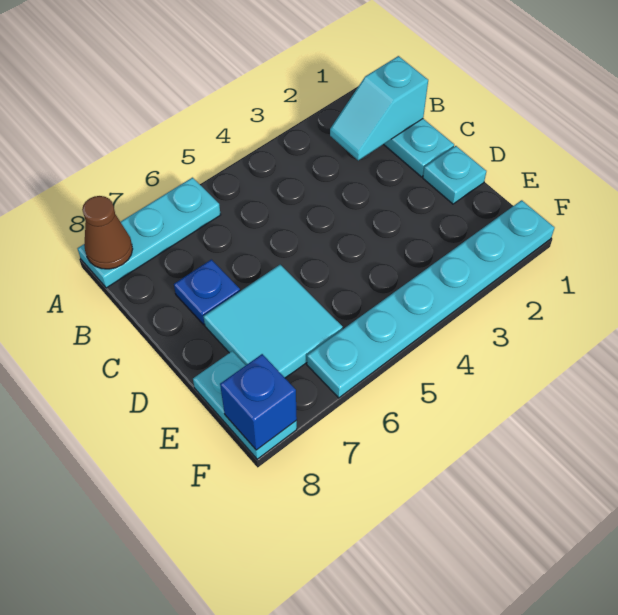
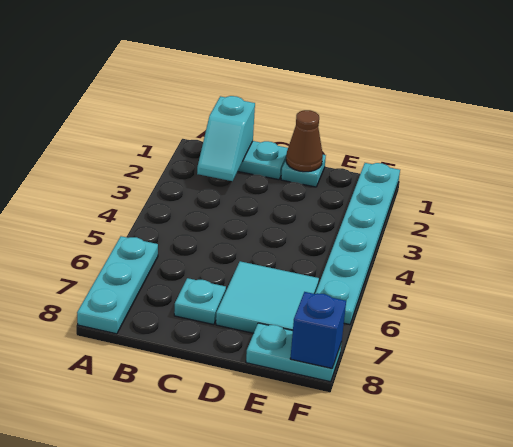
brown cone A8 level 2 -> brown cone D1 level 2
blue plate C7 level 1 -> cyan plate C7 level 1

